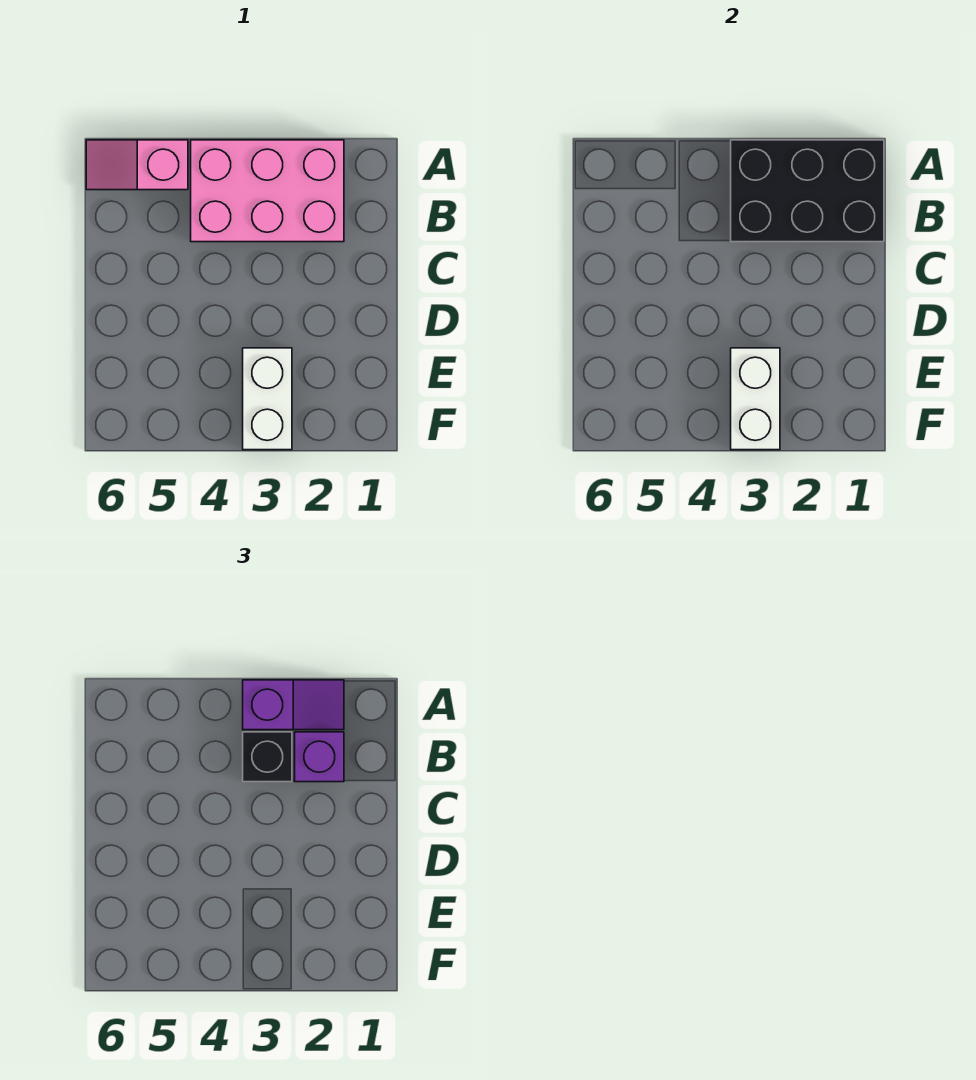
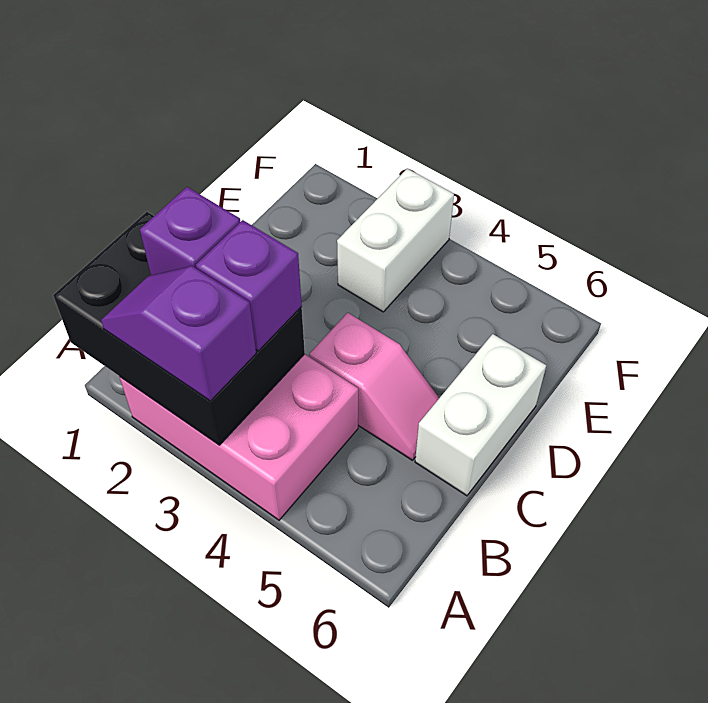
pink slope A5:A6 level 1 top 5 -> pink slope C4:C5 level 1 top 4
black brick B3 level 3 -> purple brick B3 level 3
white brick E3:F3 level 2 -> white brick C6:D6 level 1

